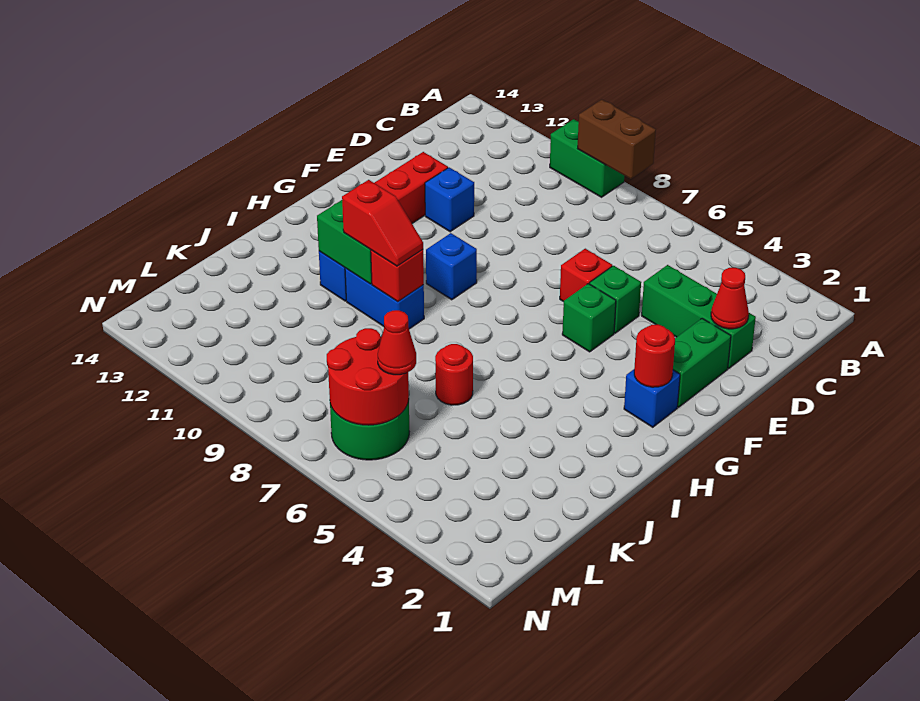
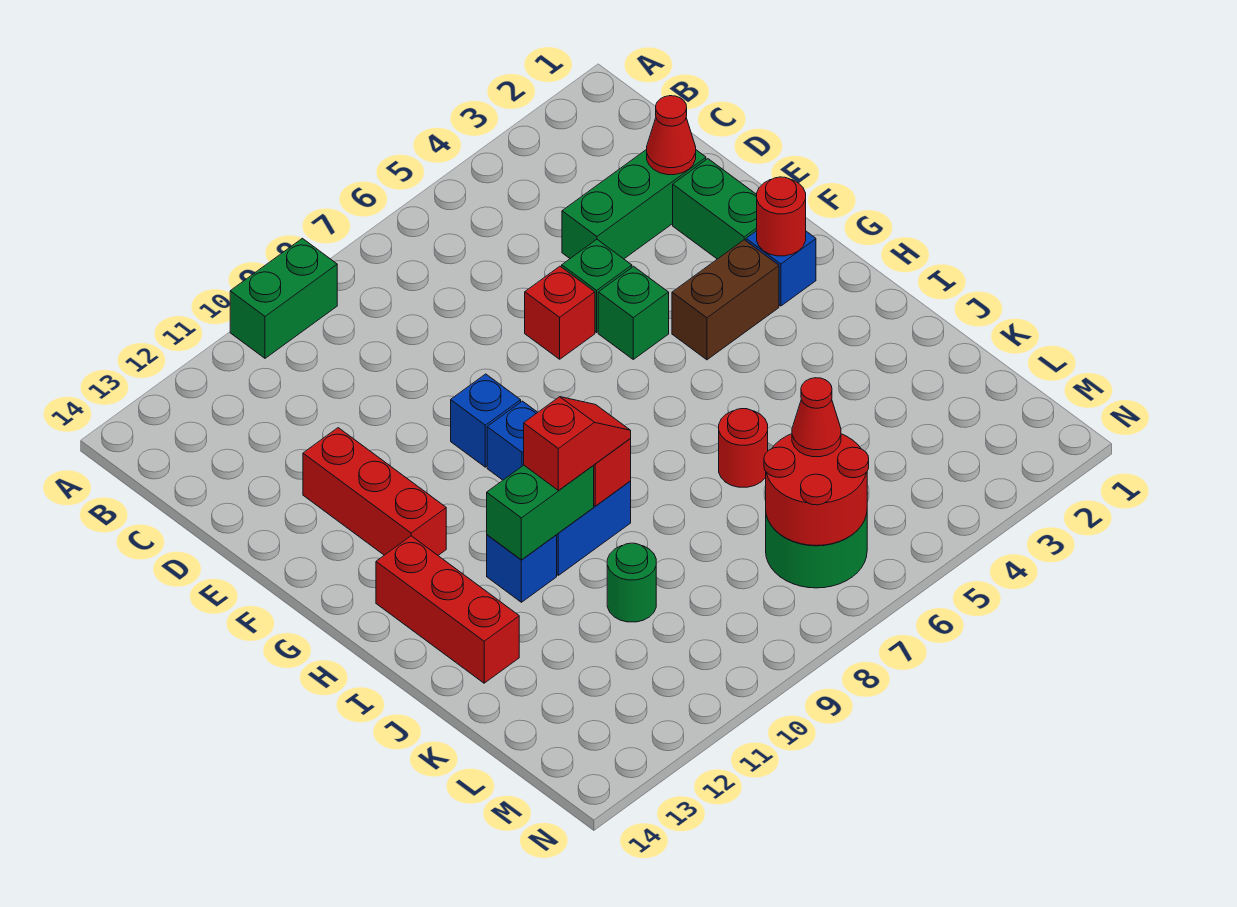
brown brick A8:A9 level 2 -> brown brick G3:G4 level 1
blue brick E11 level 1 -> blue brick F9 level 1
none -> red brick H13:J13 level 1
none -> green round brick K10 level 1

